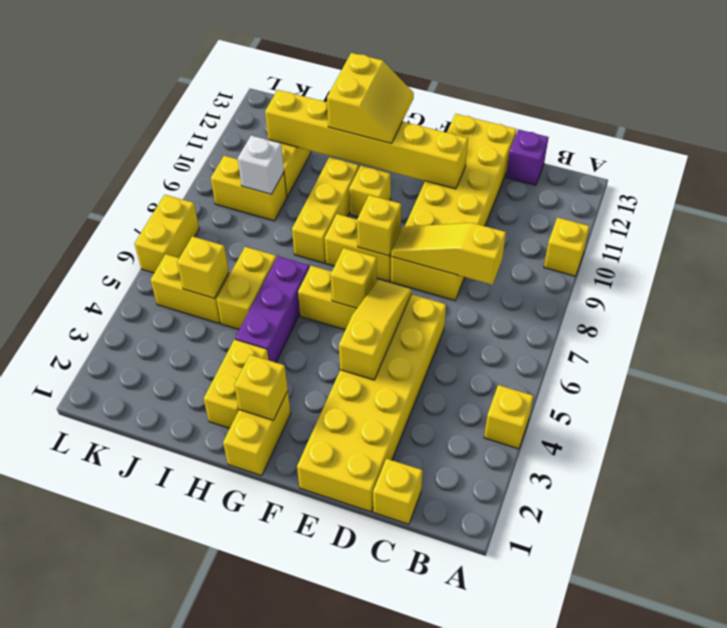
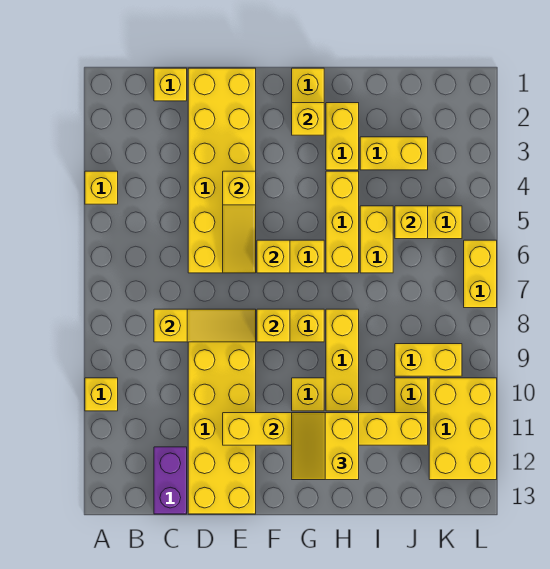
purple brick C13 level 1 -> purple brick C12:C13 level 1
purple brick H4:H6 level 1 -> yellow brick H4:H6 level 1
none -> yellow brick I3:J3 level 1
white brick J9 level 2 -> none
none -> yellow brick K10:L12 level 1

